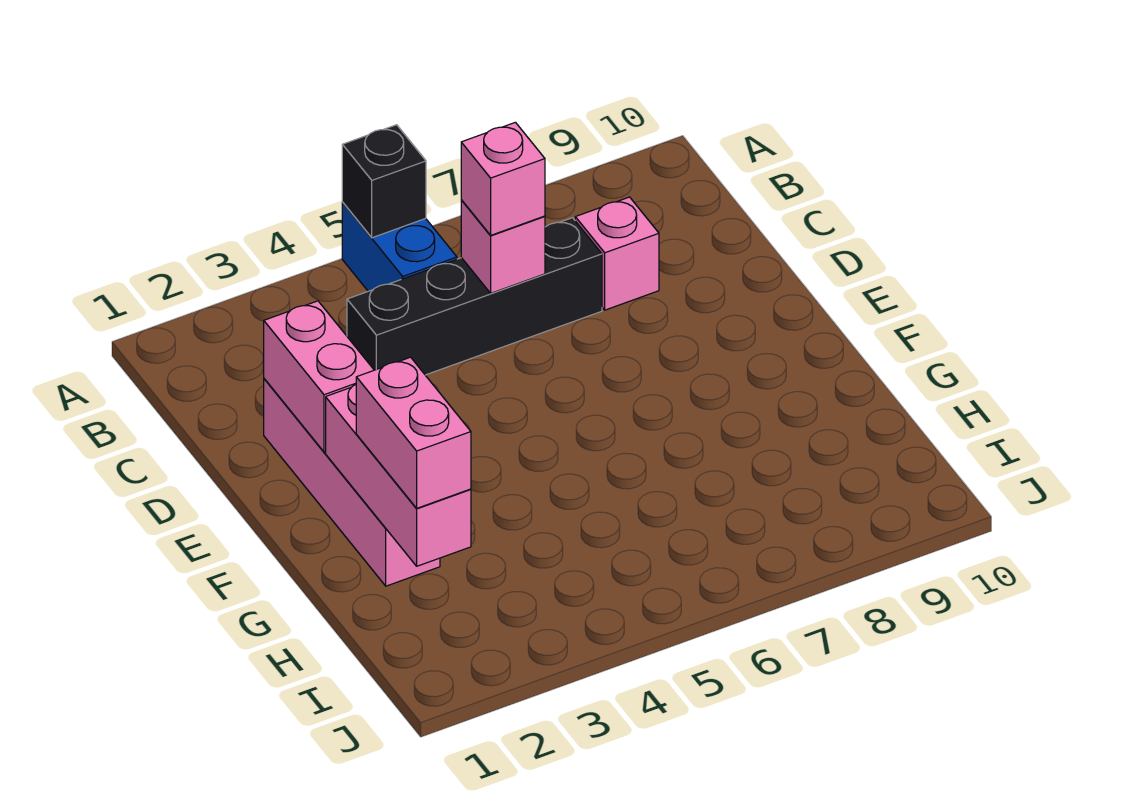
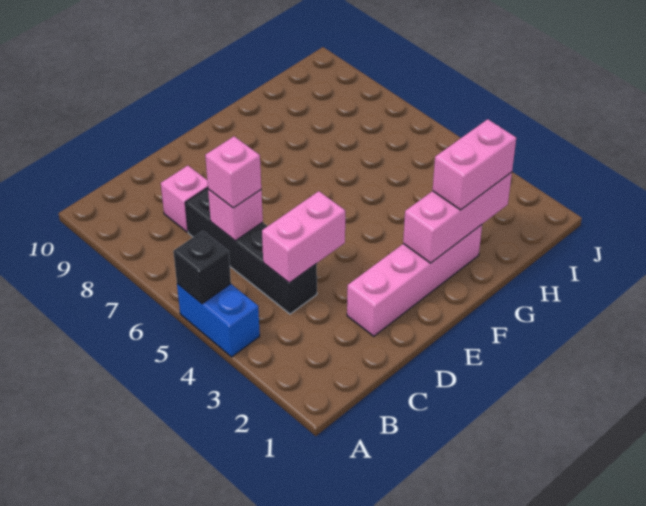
blue brick A5:B5 level 1 -> blue brick A4:A5 level 1
pink brick D2:E2 level 2 -> pink brick C4:D4 level 2

